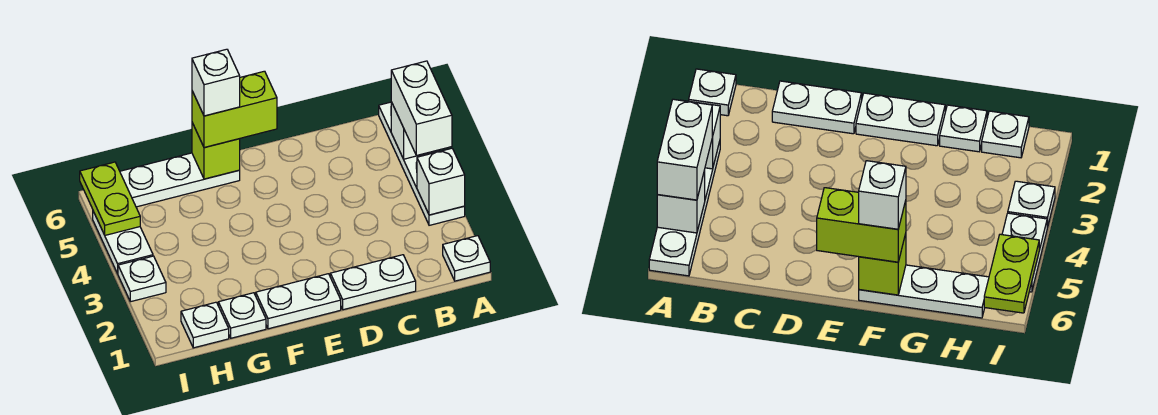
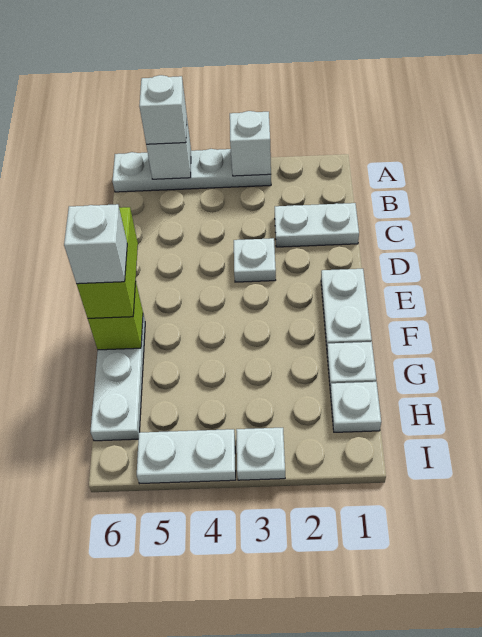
white plate A1 level 1 -> white plate D3 level 1
white brick A4:A5 level 3 -> white brick A5 level 3
white plate C1:D1 level 1 -> white plate C1:C2 level 1
lime plate I5:I6 level 2 -> none

